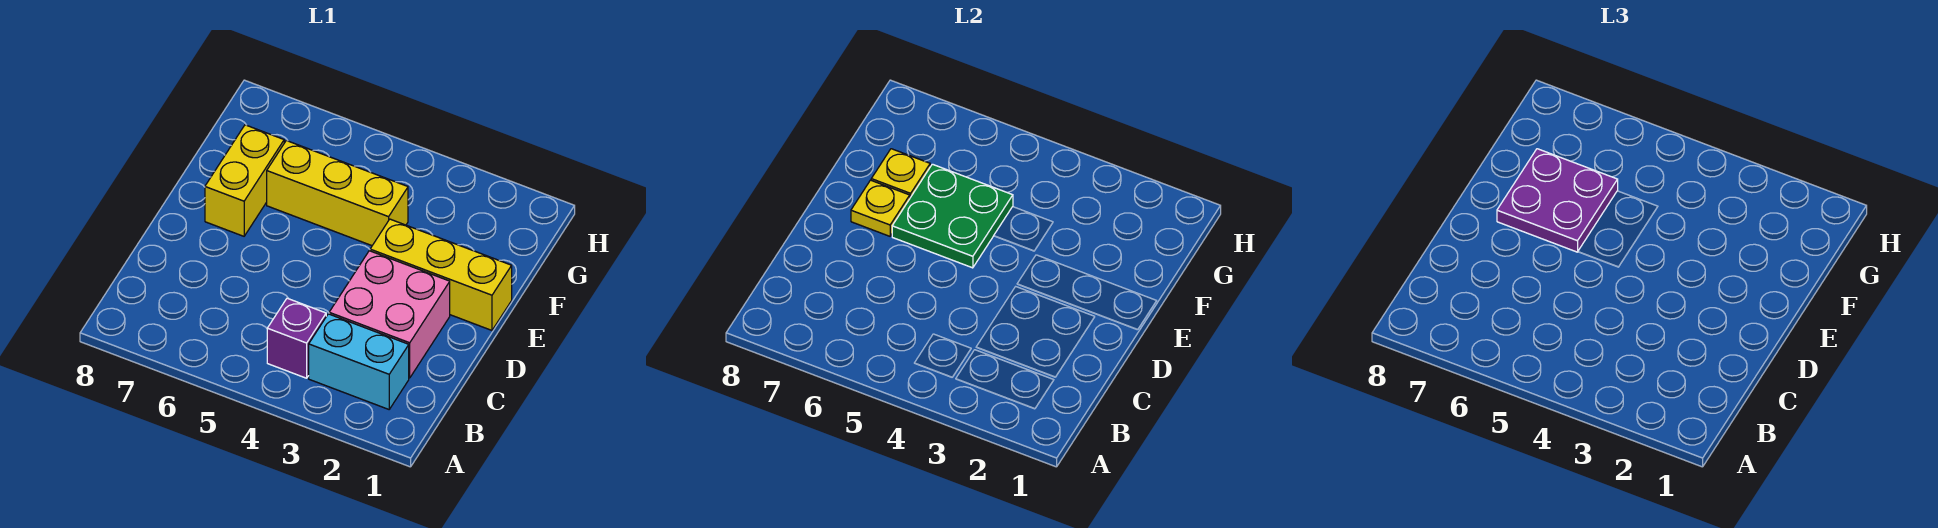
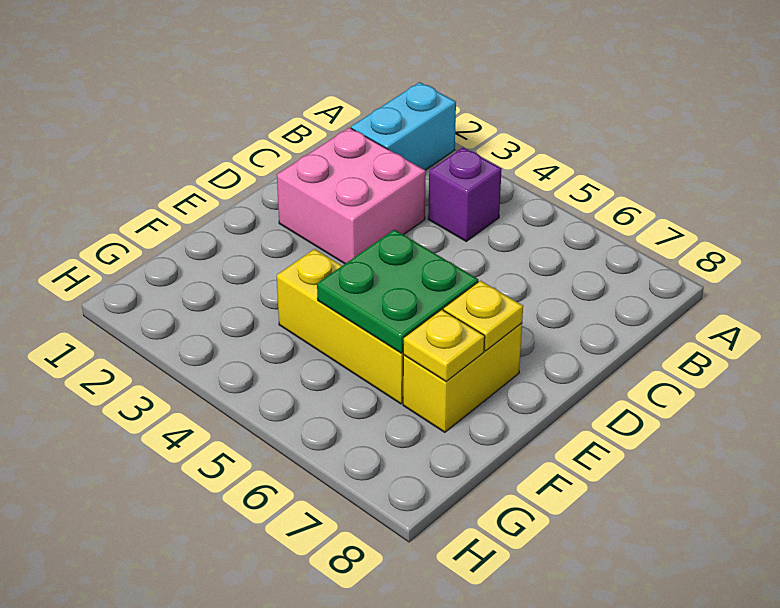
cyan brick B2:B3 level 1 -> cyan brick A2:B2 level 1
yellow brick E1:E3 level 1 -> none
purple plate E6:F7 level 3 -> none

